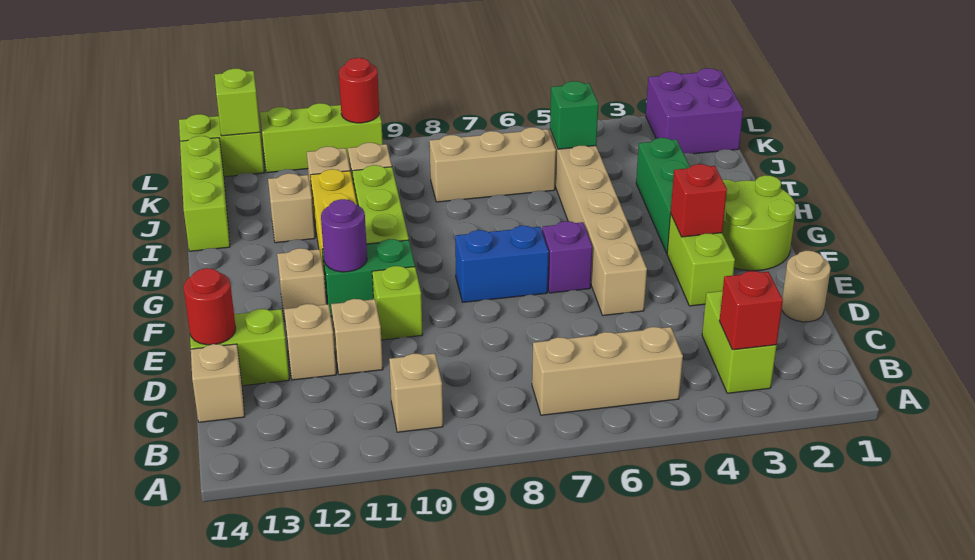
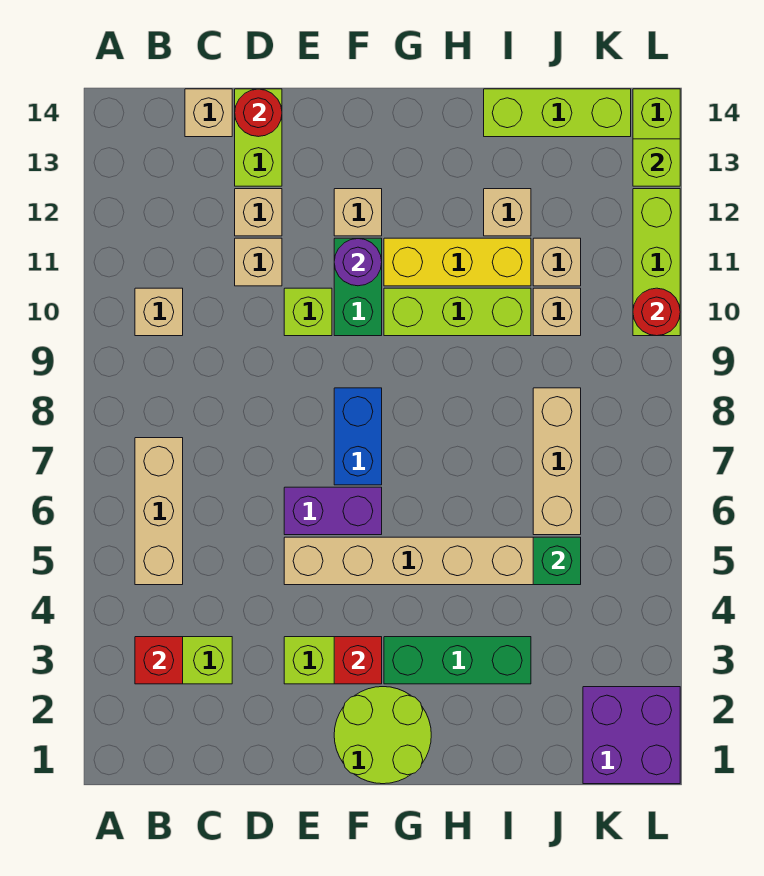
tan round brick D1 level 1 -> none
purple brick F6 level 1 -> purple brick E6:F6 level 1

